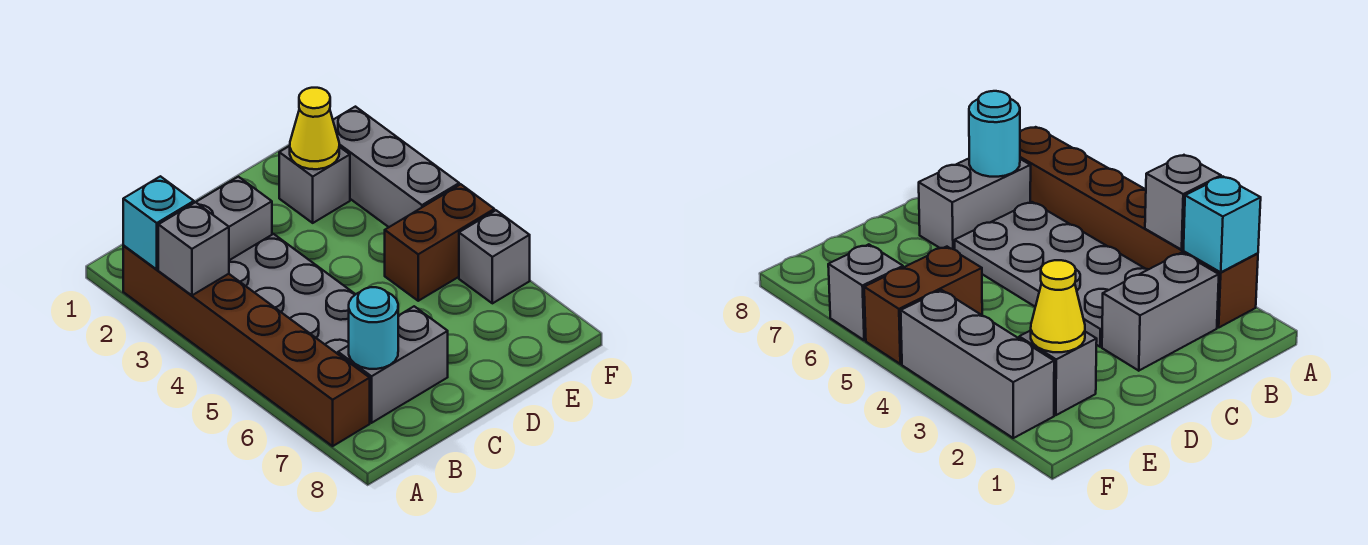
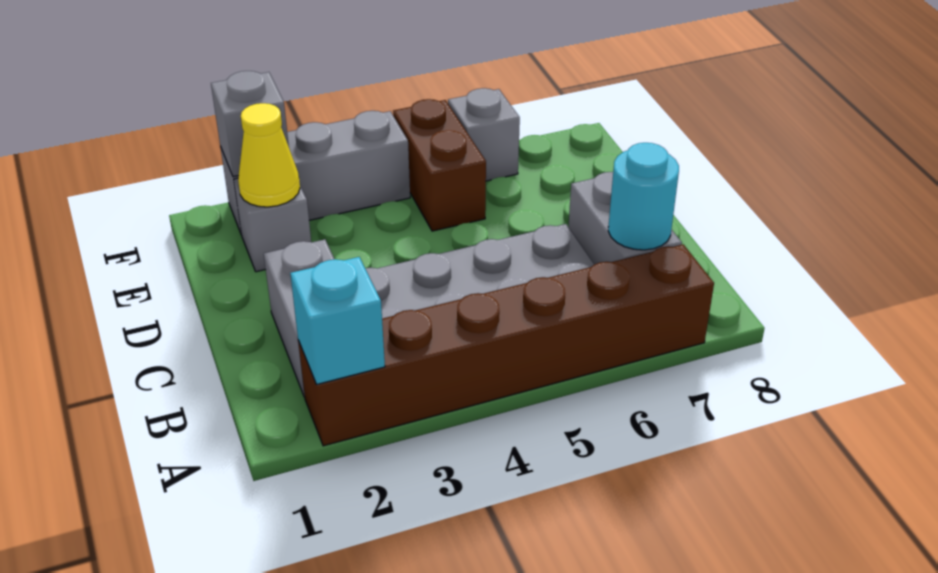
grey brick A3 level 2 -> grey brick F2 level 2

